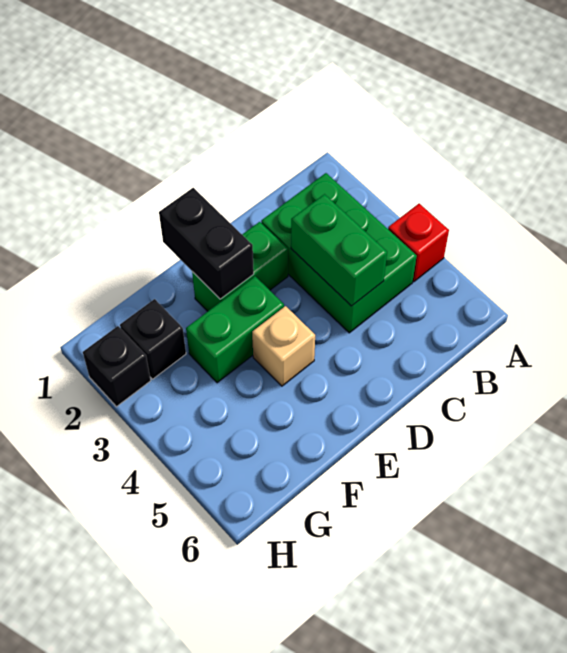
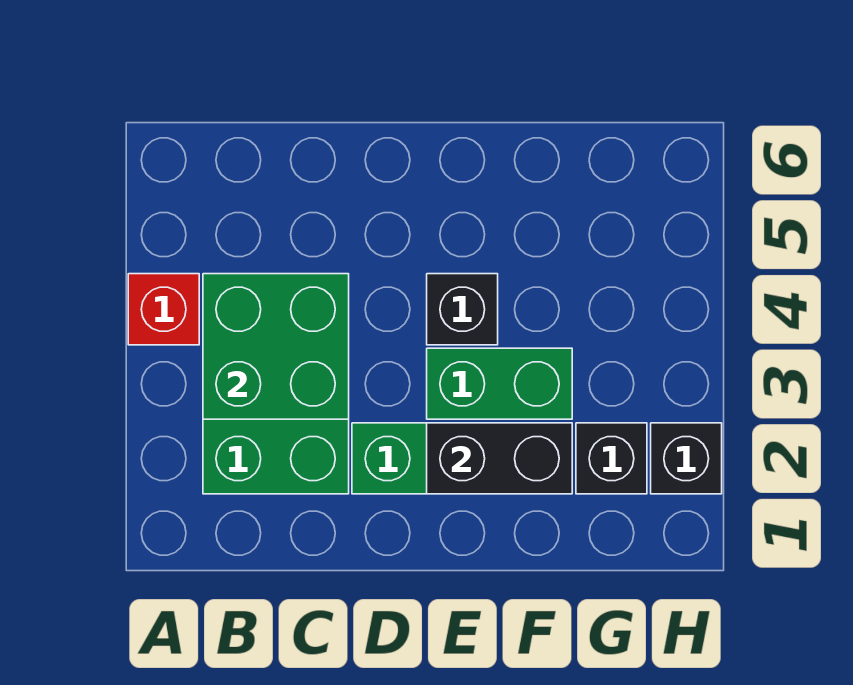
green brick C3:C4 level 2 -> green brick B3:C4 level 2
black brick E1:E2 level 2 -> black brick E2:F2 level 2
tan brick E4 level 1 -> black brick E4 level 1

